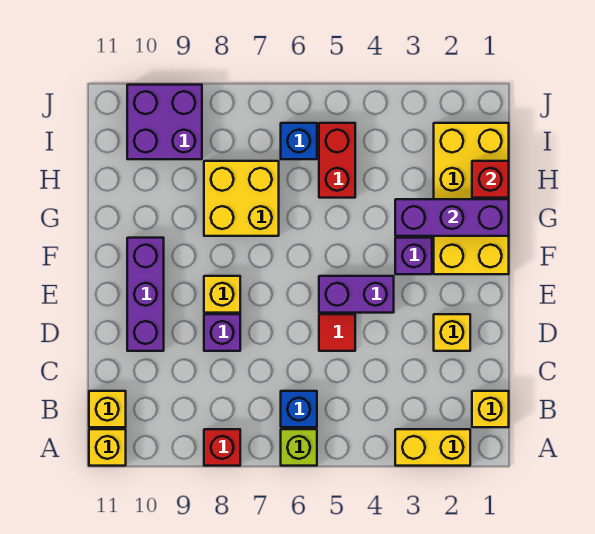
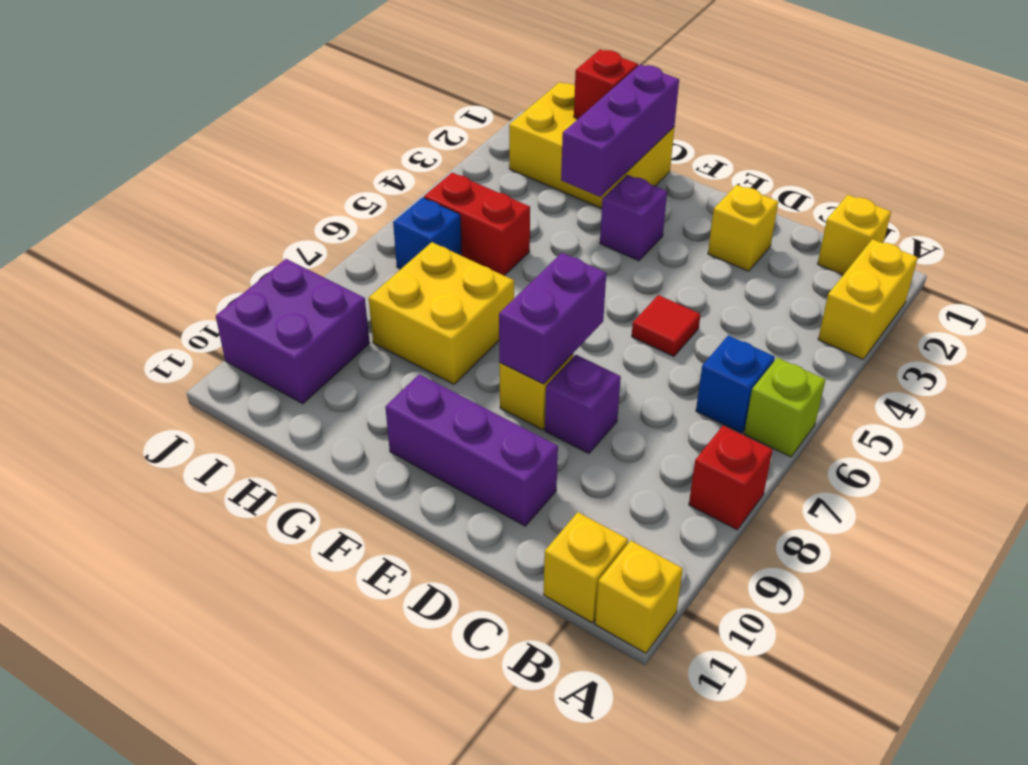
purple brick E4:E5 level 1 -> purple brick E7:E8 level 2
yellow brick F1:I2 level 1 -> yellow brick G1:I2 level 1

